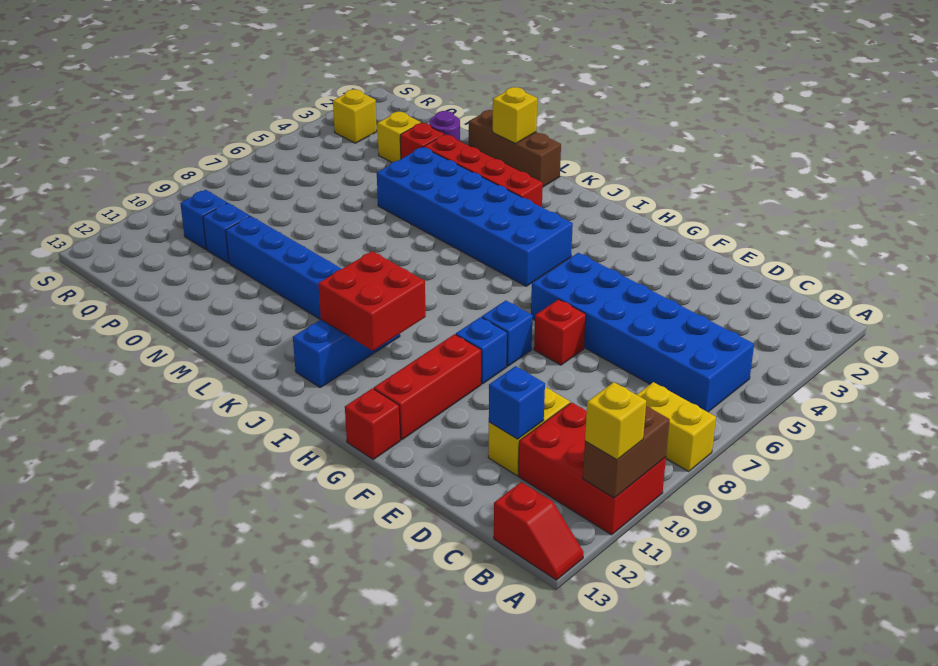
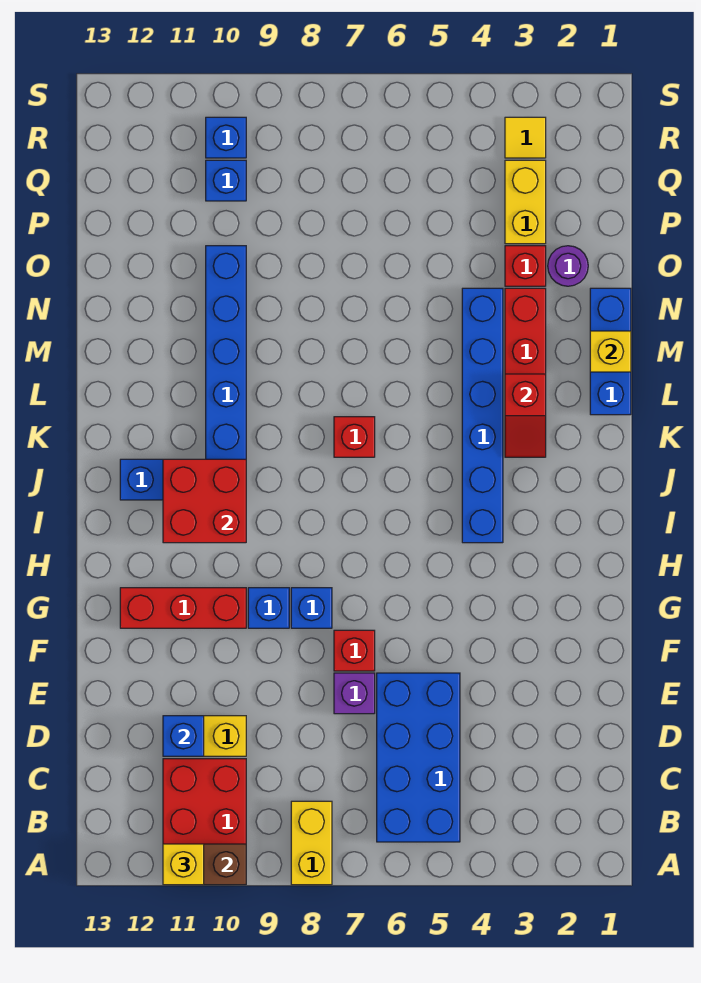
red slope A13:B13 level 1 top B -> red slope K3:L3 level 2 top L
blue brick B5:G6 level 1 -> blue brick B5:E6 level 1
none -> purple brick E7 level 1
red brick G13 level 1 -> red brick K7 level 1
blue brick I4:N5 level 1 -> blue brick I4:N4 level 1
brown brick L1:N1 level 1 -> blue brick L1:N1 level 1
yellow brick P3 level 1 -> yellow brick P3:Q3 level 1
blue brick P10 level 1 -> blue brick R10 level 1
yellow brick R3 level 1 -> yellow tile R3 level 1

